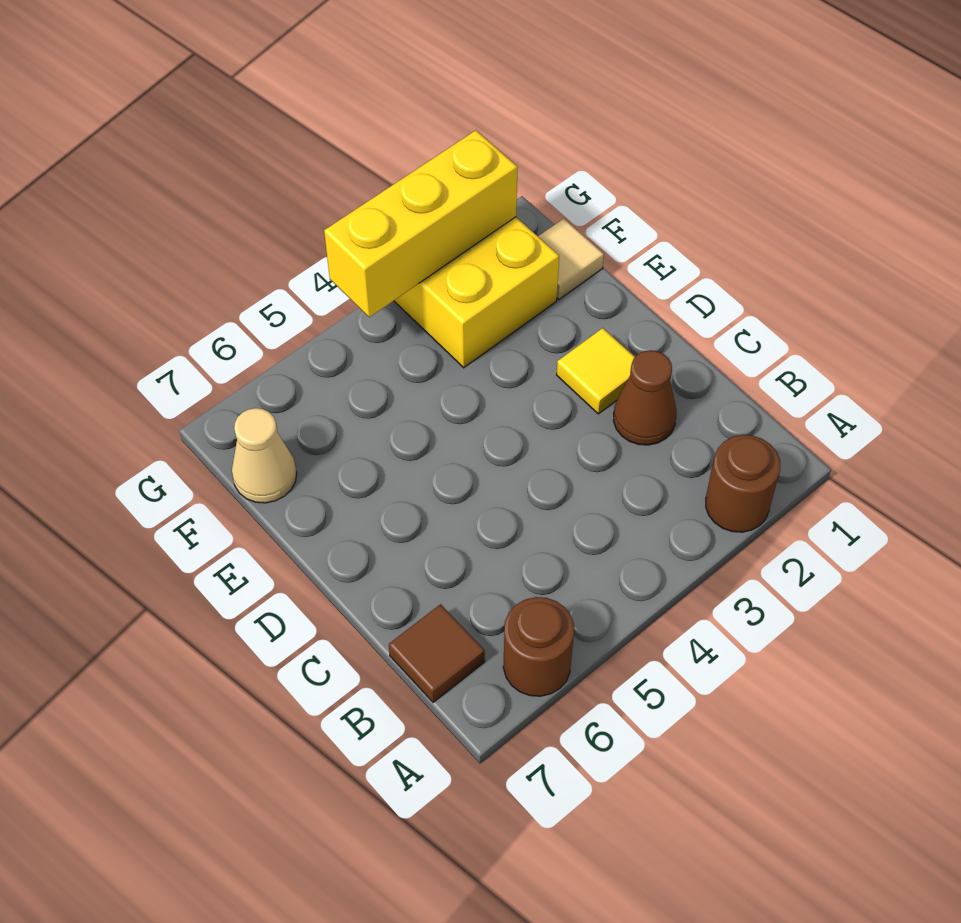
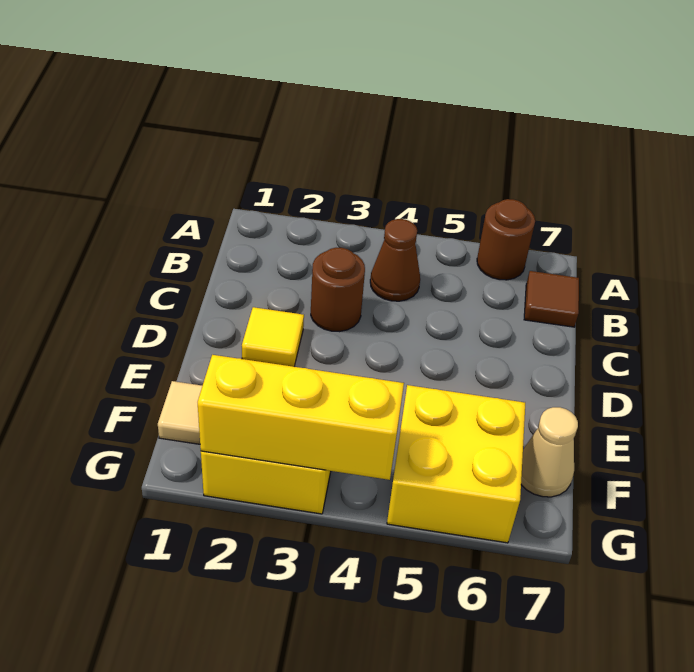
brown round brick A2 level 1 -> brown round brick C3 level 1
brown cone C2 level 1 -> brown cone B4 level 1
none -> yellow brick F5:G6 level 1

